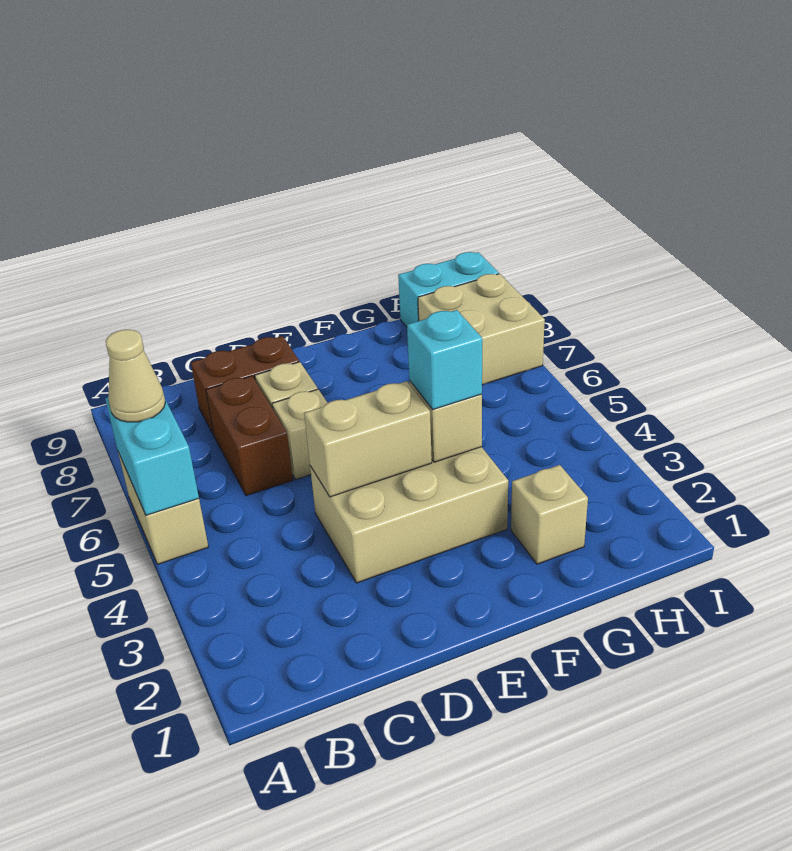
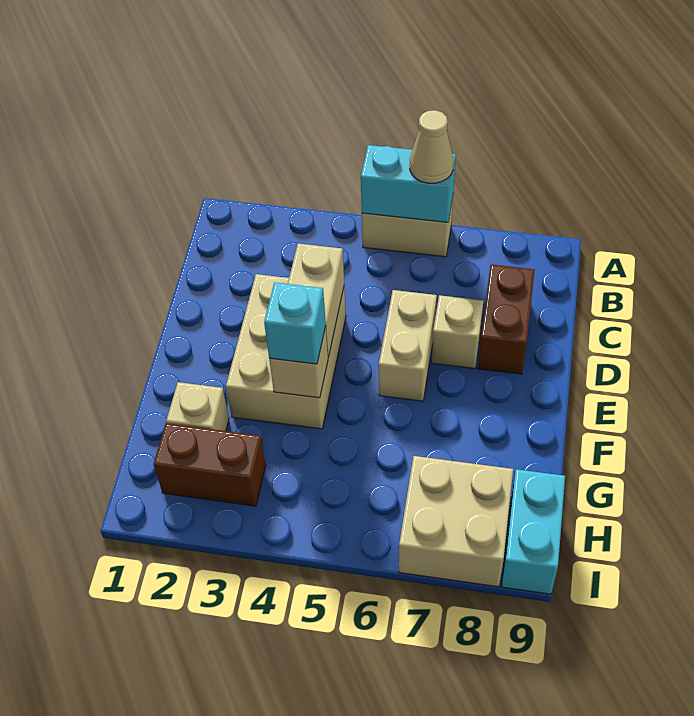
brown brick C6:C7 level 1 -> brown brick H2:H3 level 1
tan brick D6 level 1 -> tan brick D6:E6 level 1

